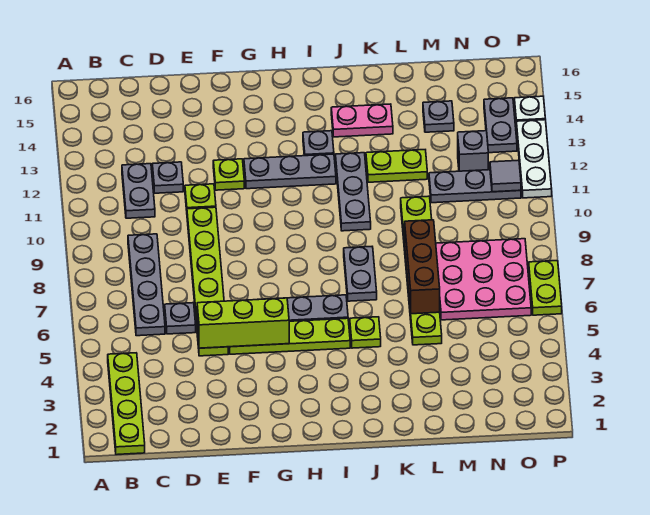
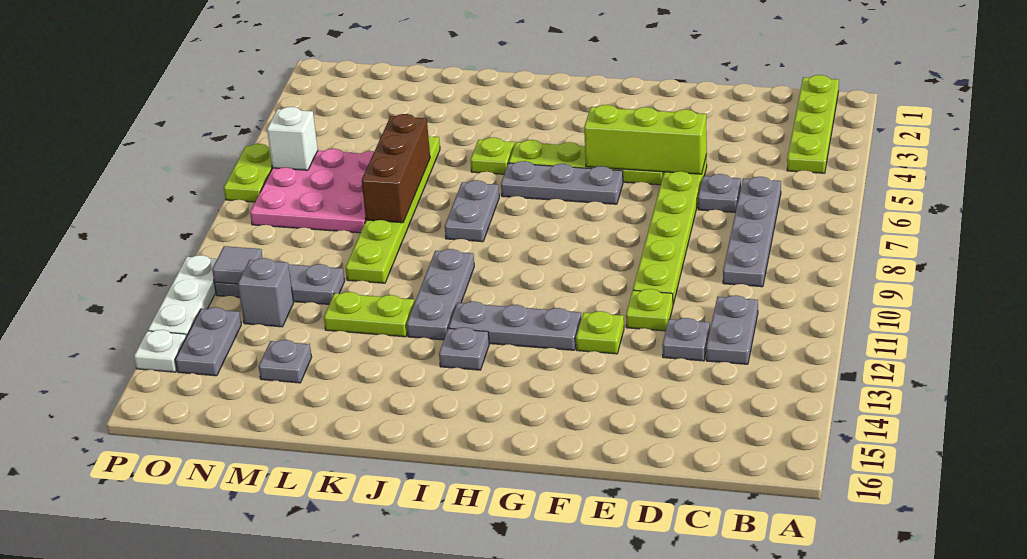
pink plate J14:K14 level 1 -> none
none -> white brick O6 level 2

